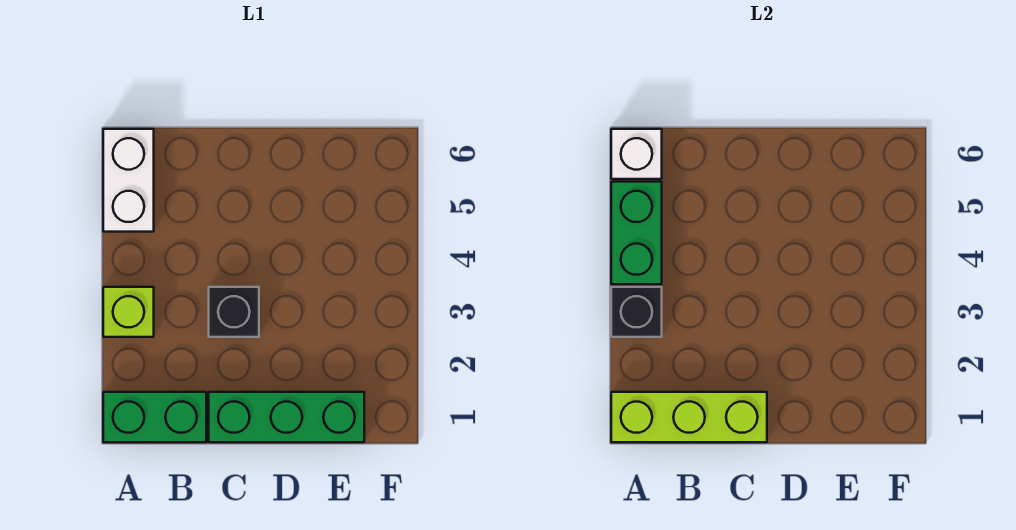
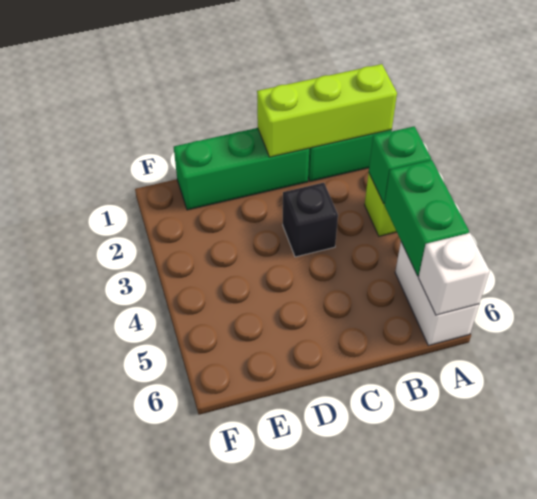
black brick A3 level 2 -> green brick A3 level 2

